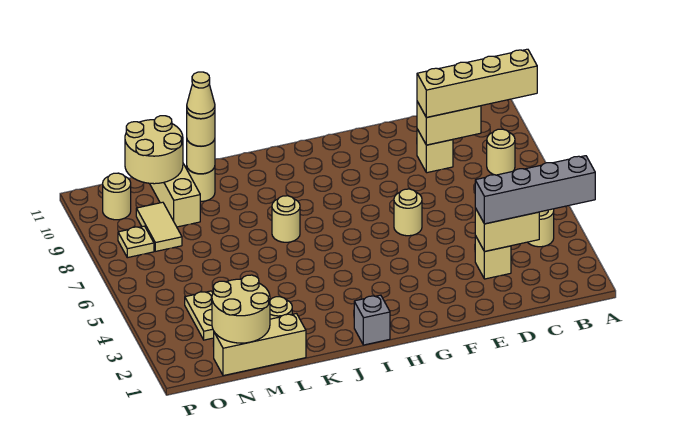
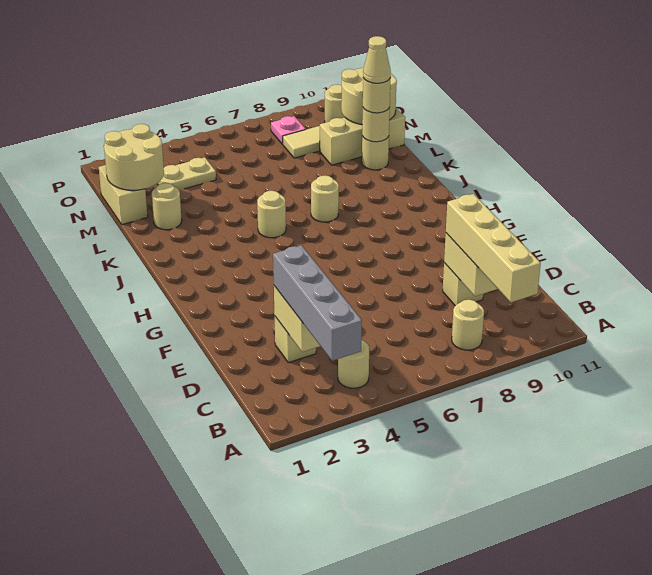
tan round brick F6 level 1 -> tan round brick J5 level 1
grey brick I1 level 1 -> none
tan brick L1:N1 level 1 -> tan brick M1:N1 level 1
tan plate O8 level 1 -> pink plate O8 level 1

